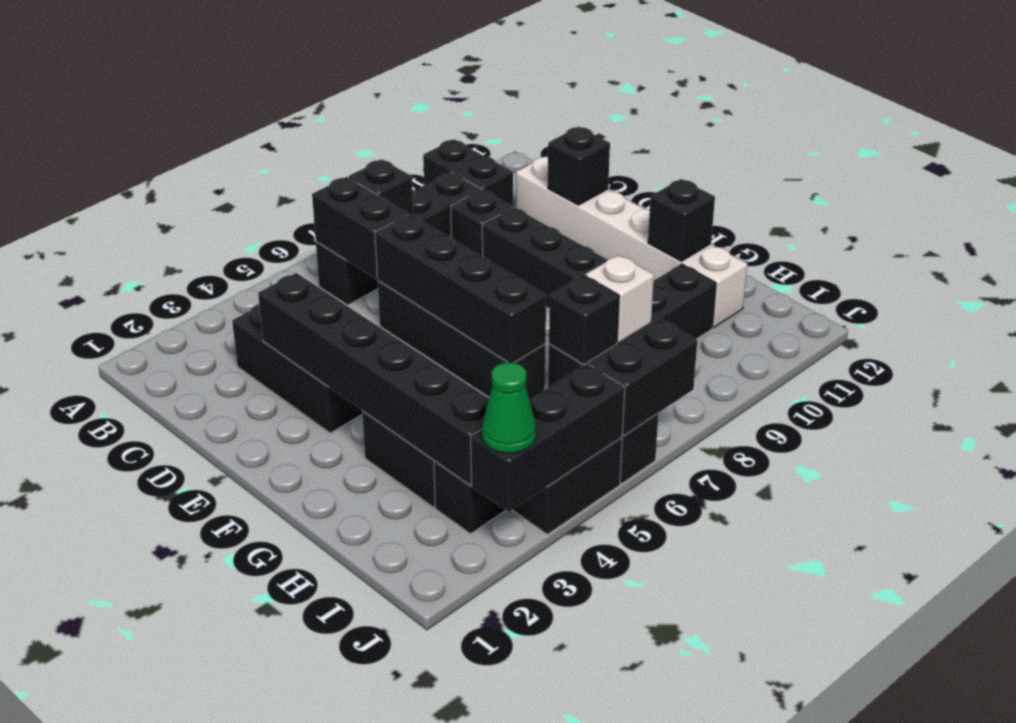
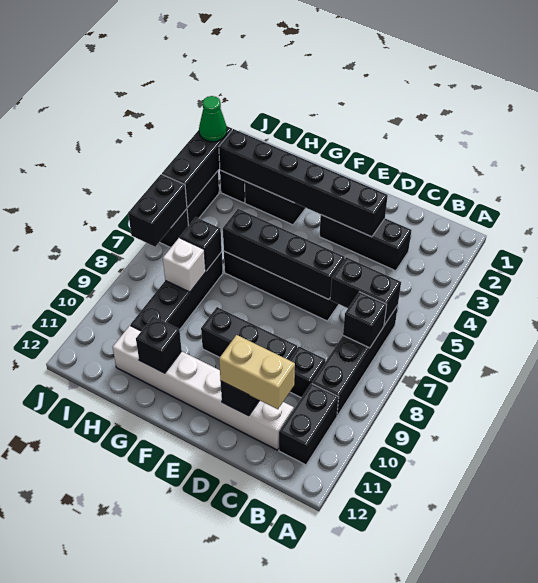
black brick A10:B10 level 1 -> black brick B10:B11 level 1
none -> tan brick C11:D11 level 3

